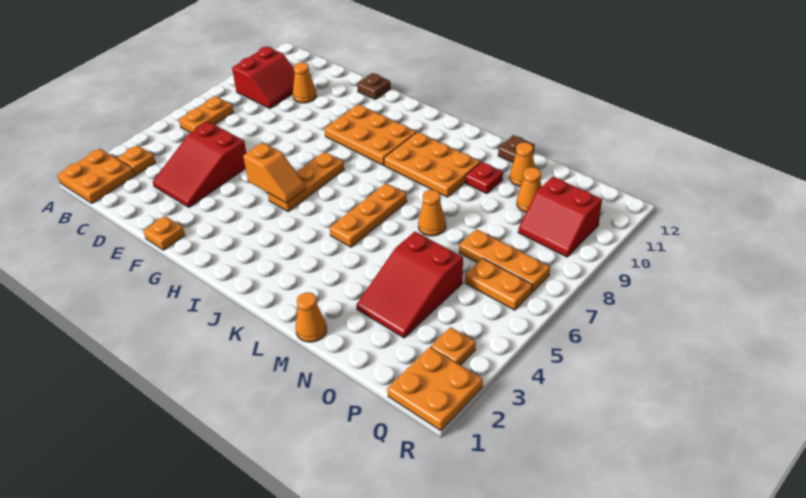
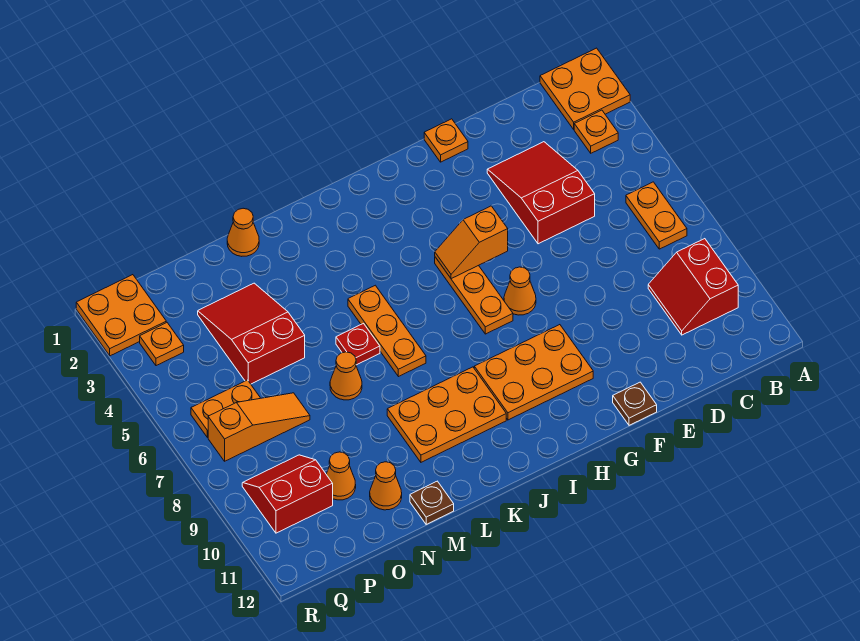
orange cone D10 level 1 -> orange cone G7 level 1
red plate M10 level 1 -> red plate L6 level 1
orange plate O7:Q7 level 1 -> orange slope O7:Q7 level 1 top Q

